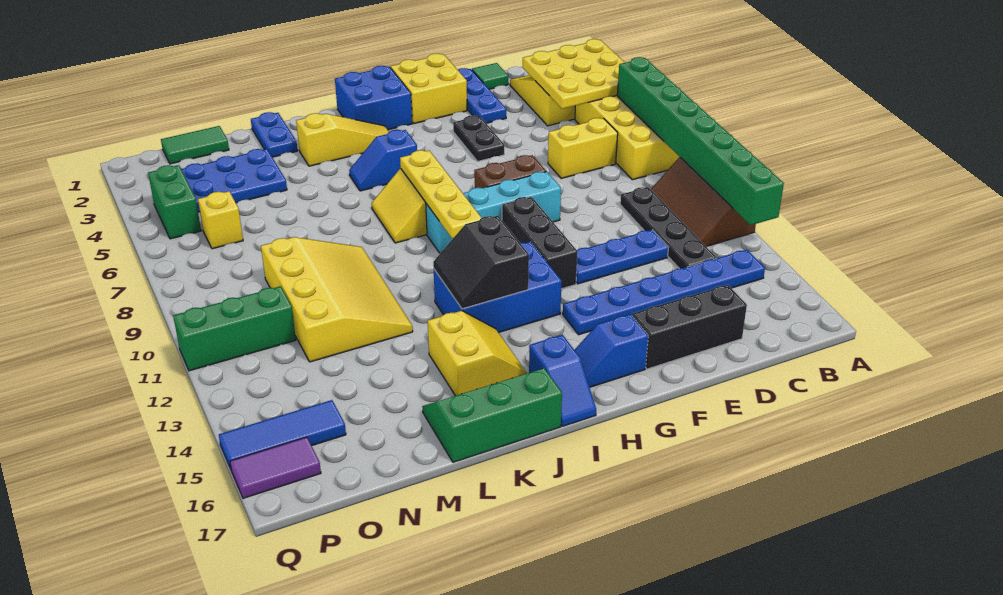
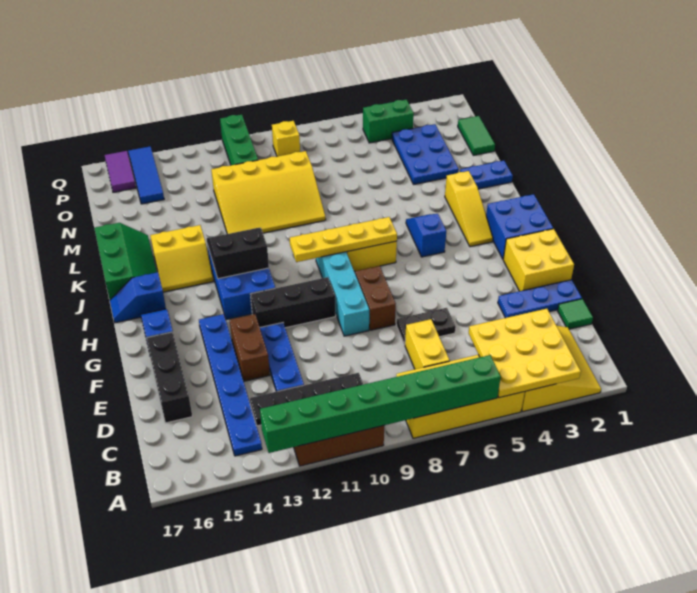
none -> brown brick E13:F13 level 1
black plate F4:F5 level 1 -> black plate E6:E7 level 1
yellow brick O6 level 1 -> yellow brick P9 level 1

